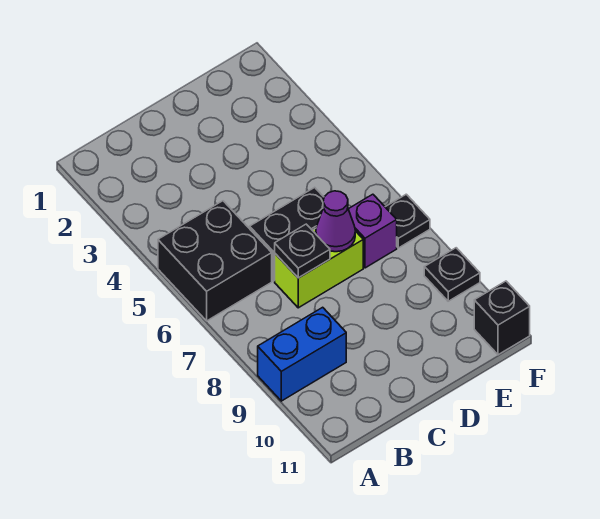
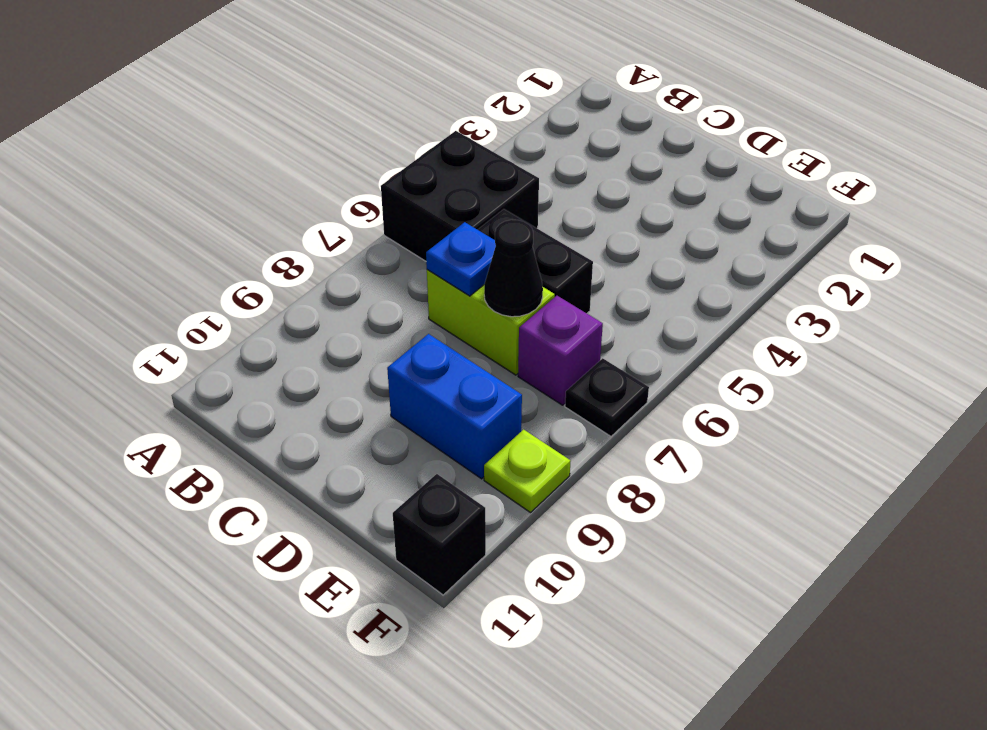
blue brick A9:B9 level 1 -> blue brick D9:E9 level 1
black plate C7 level 2 -> blue plate C7 level 2
purple cone D7 level 2 -> black cone D7 level 2
black plate F9 level 1 -> lime plate F9 level 1

